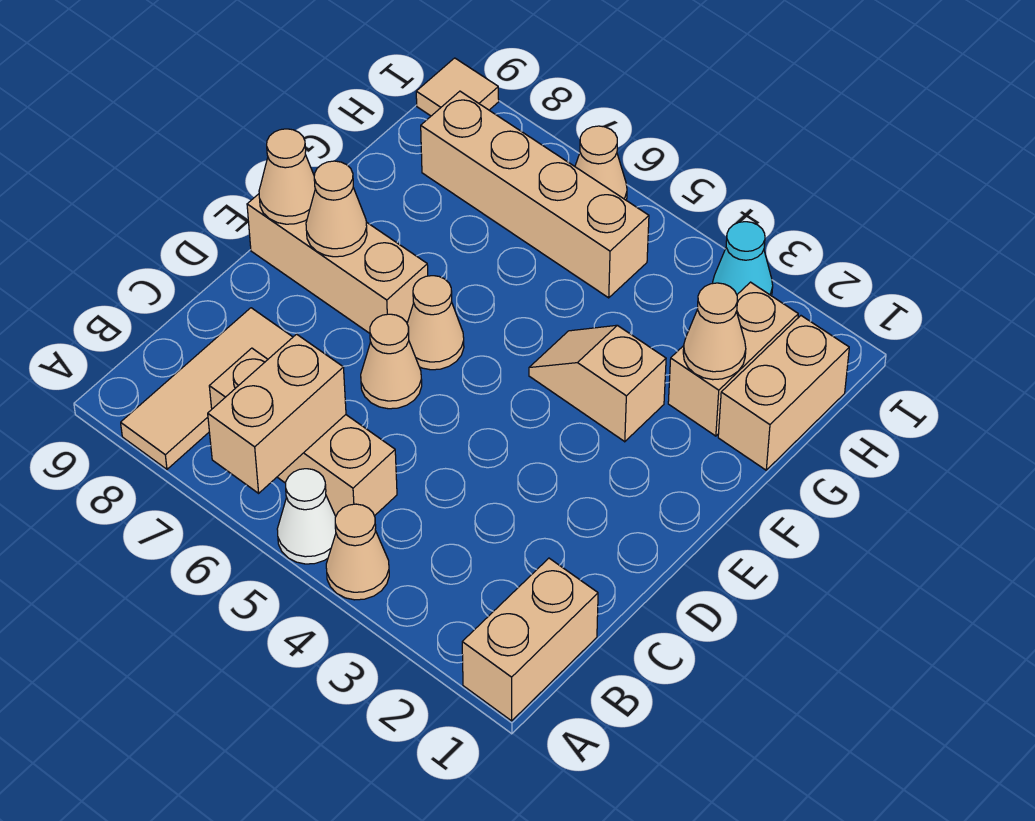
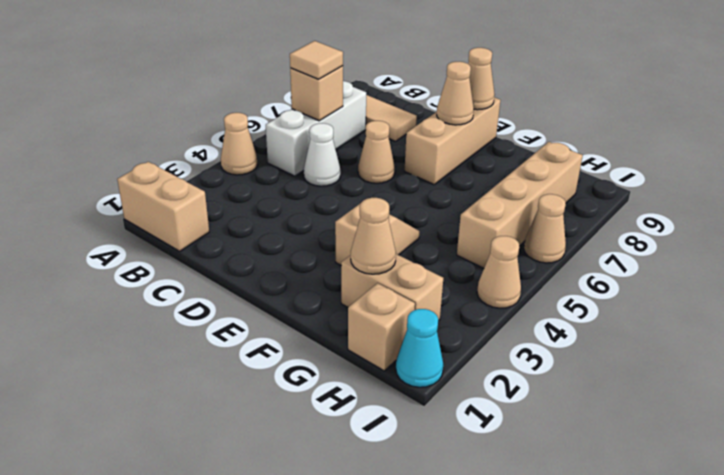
white cone A5 level 1 -> white cone C5 level 1
tan brick A6:B6 level 2 -> tan brick B6 level 2
tan brick B5:B7 level 1 -> white brick B5:B7 level 1
tan cone E6 level 1 -> tan cone I4 level 1
tan brick G1:H1 level 1 -> tan brick H1 level 1
cyan cone I3 level 1 -> cyan cone I1 level 1
tan tile I9 level 1 -> tan tile B6 level 3

